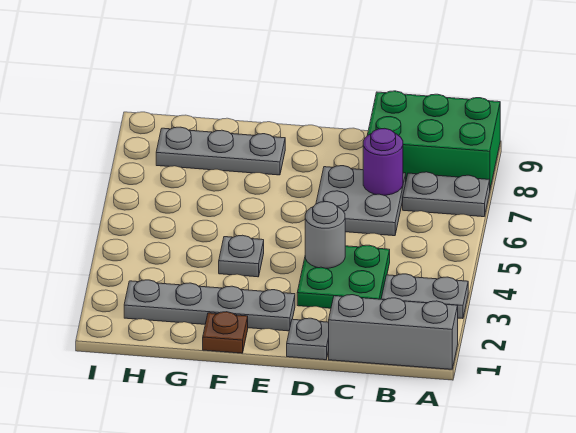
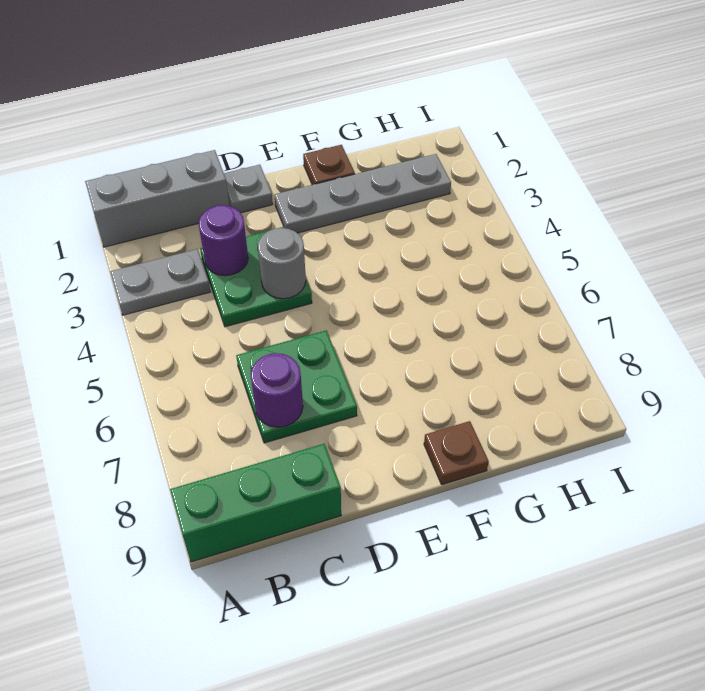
grey plate A7:B7 level 1 -> none
green brick A8:C9 level 1 -> green brick A9:C9 level 1
none -> purple round brick C3 level 2
grey plate C6:D7 level 1 -> green plate C6:D7 level 1
grey plate F4 level 1 -> none
grey plate F8:H8 level 1 -> none
none -> brown plate F9 level 1

